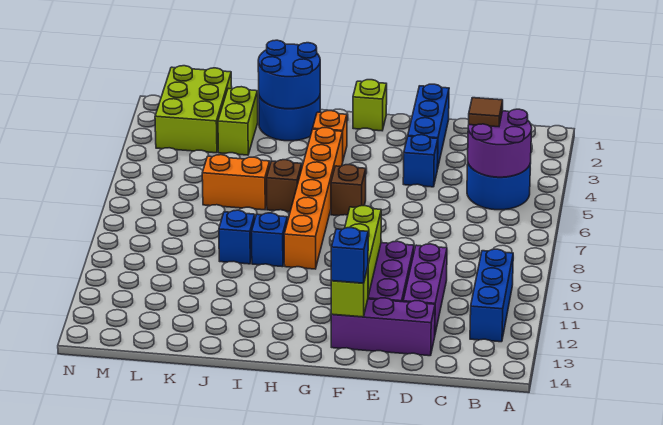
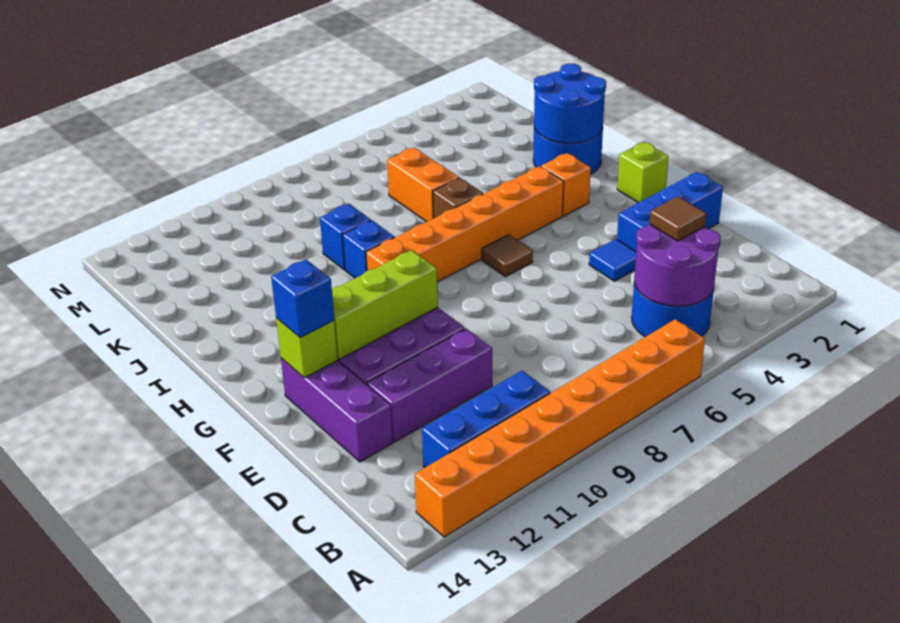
none -> orange brick A6:A13 level 1
blue brick E4 level 1 -> blue tile E4 level 1
brown brick G6 level 1 -> brown tile G6 level 1
lime brick K2:K3 level 1 -> none
lime brick L1:M3 level 1 -> none

